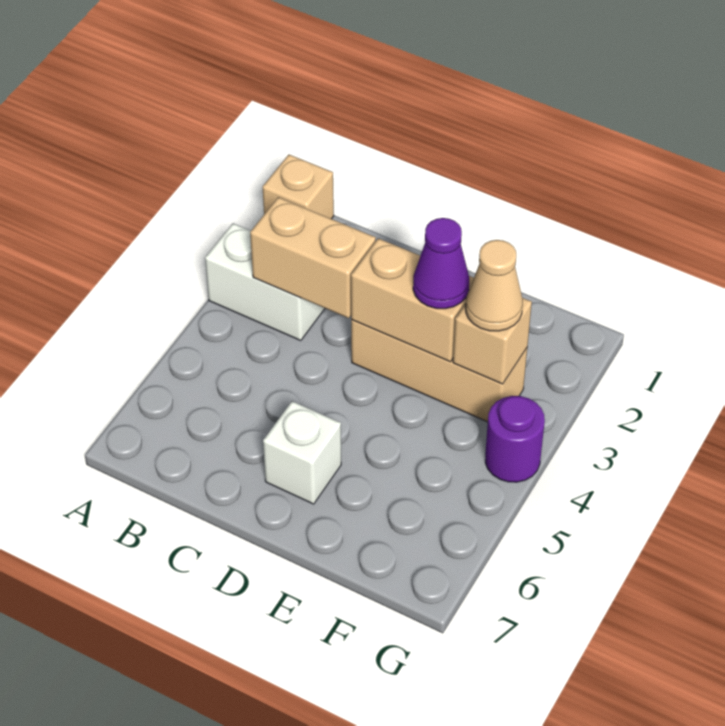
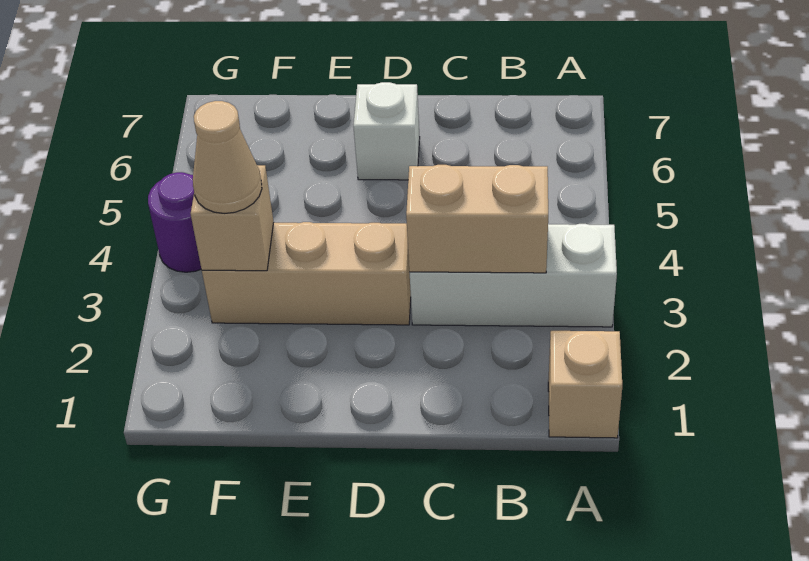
white brick A3:B3 level 1 -> white brick A3:C3 level 1
tan brick D3:E3 level 2 -> none
purple cone E3 level 3 -> none

